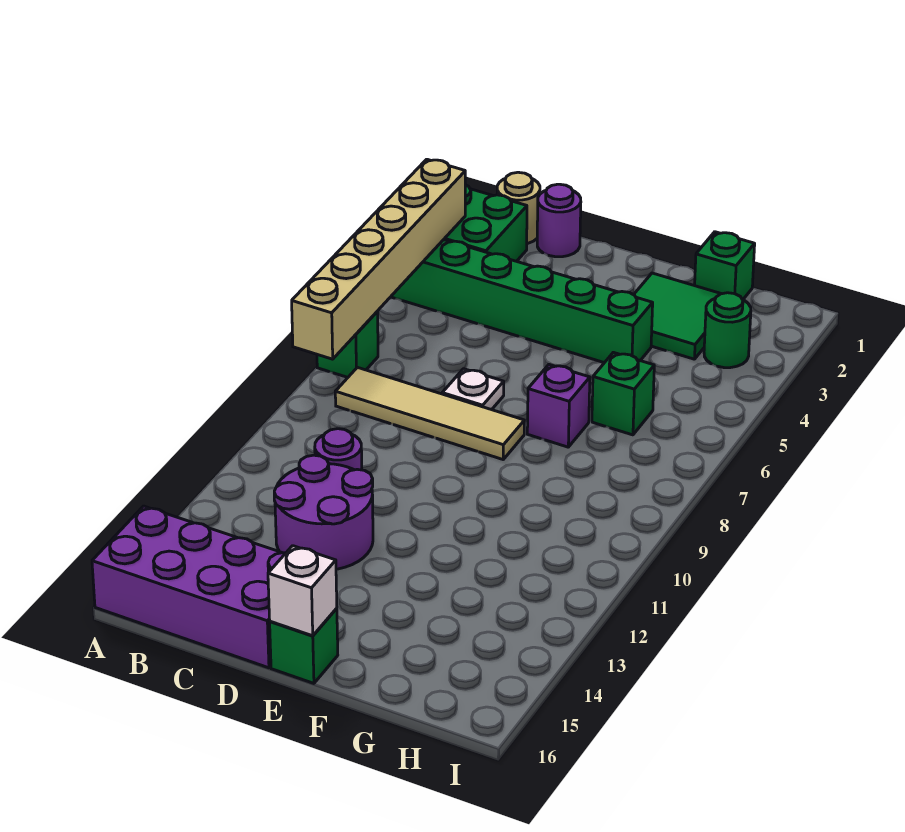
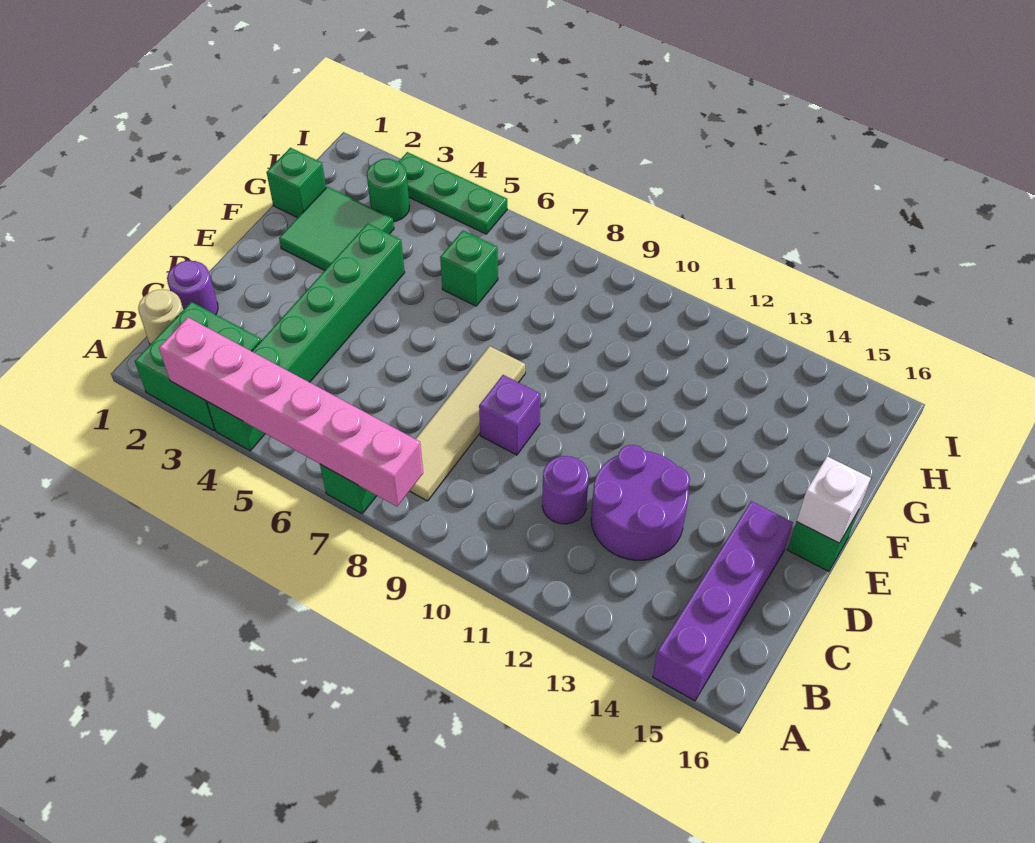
tan brick A3:A8 level 2 -> pink brick A3:A8 level 2
purple brick A15:D16 level 1 -> purple brick A15:D15 level 1
white plate D7 level 1 -> none
purple brick F7 level 1 -> purple brick D9 level 1
none -> green plate I3:I5 level 1

